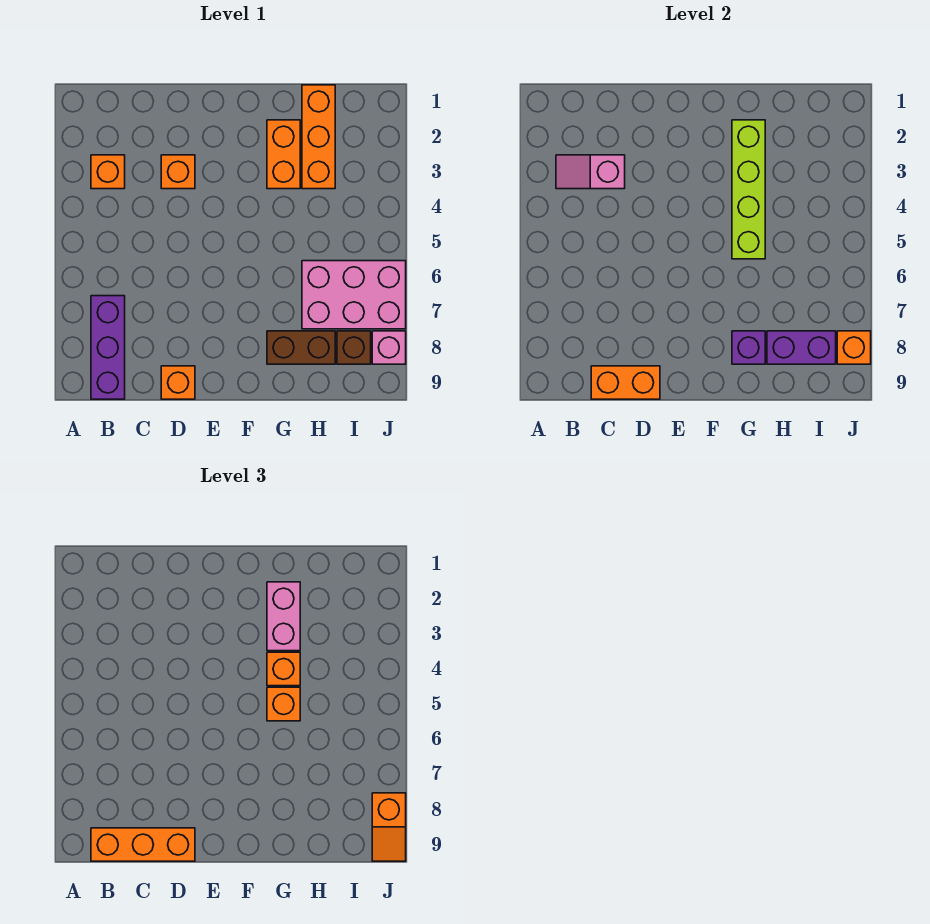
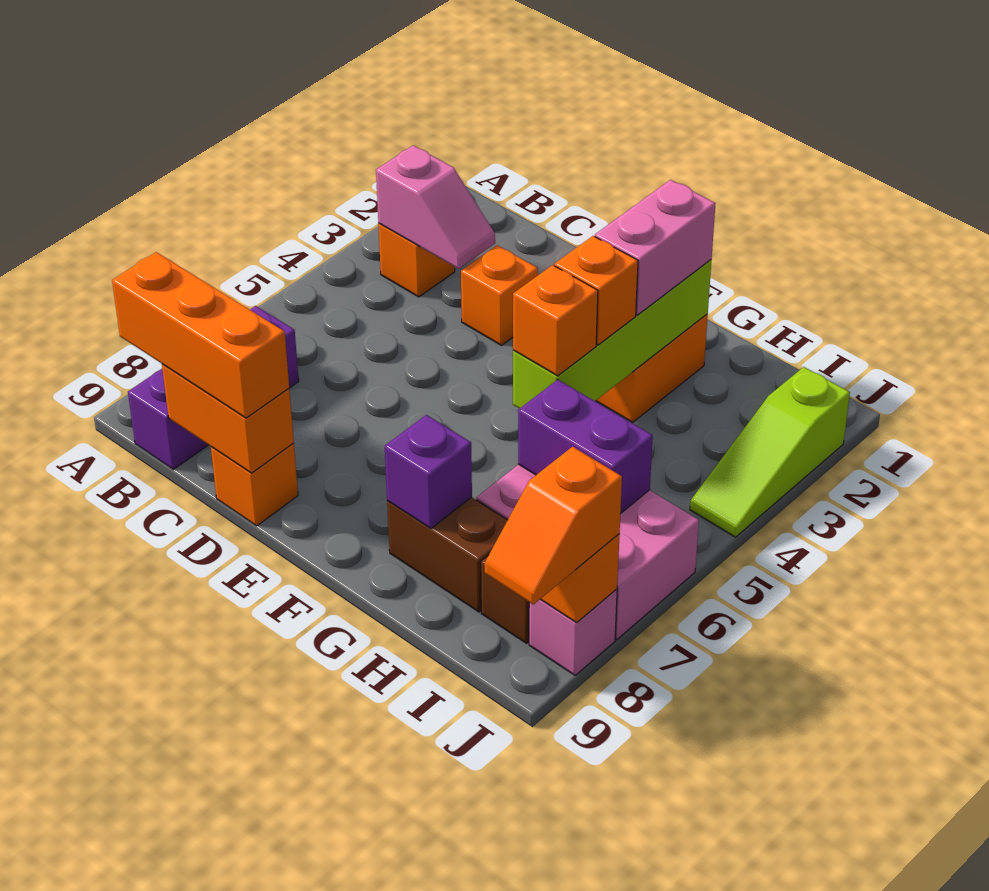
pink slope B3:C3 level 2 top C -> pink slope B3:C3 level 2 top B
orange brick H1:H3 level 1 -> none
purple brick H8:I8 level 2 -> purple brick H6:I6 level 2
none -> lime slope J2:J4 level 1 top 2

